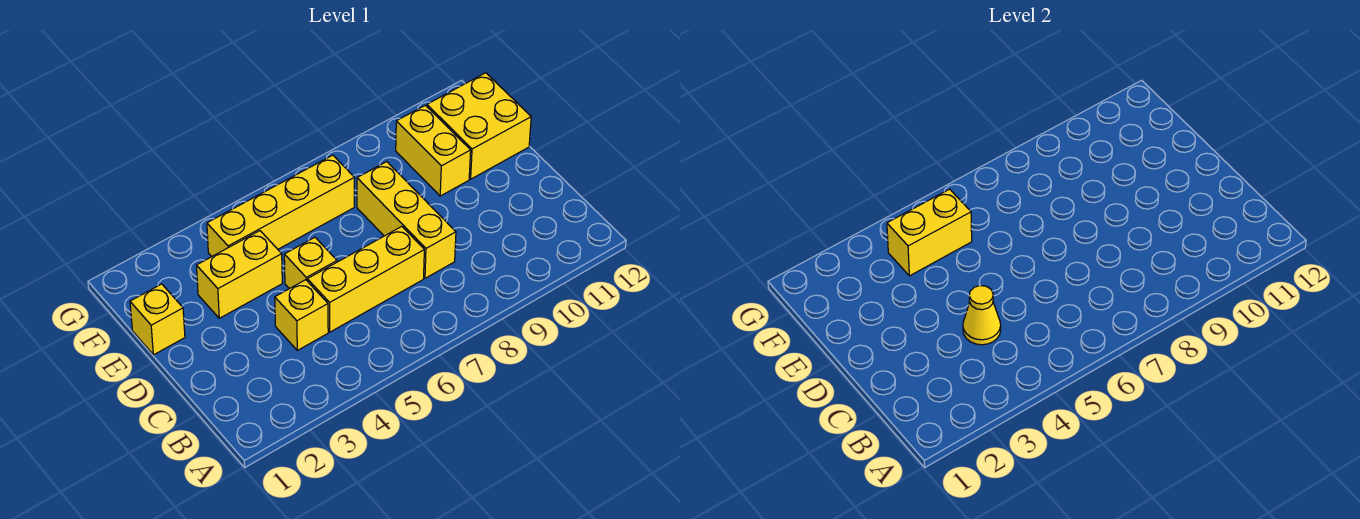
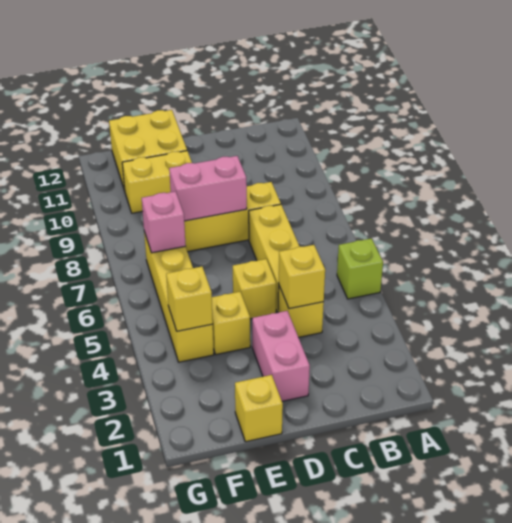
none -> lime brick A5 level 1
yellow cone C4 level 2 -> yellow brick C4 level 2
none -> pink brick D2:D3 level 1
none -> pink brick D8:E8 level 2
yellow brick E3:E4 level 1 -> yellow brick E4 level 1
yellow brick F4:F5 level 2 -> yellow brick F4 level 2
none -> pink brick F7 level 2

